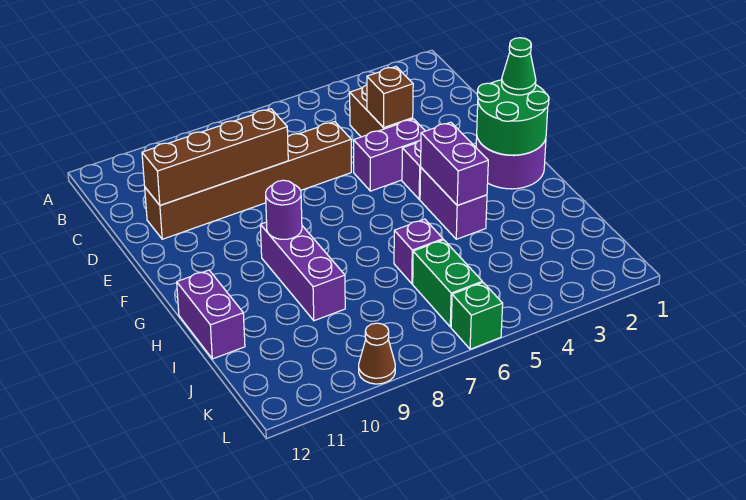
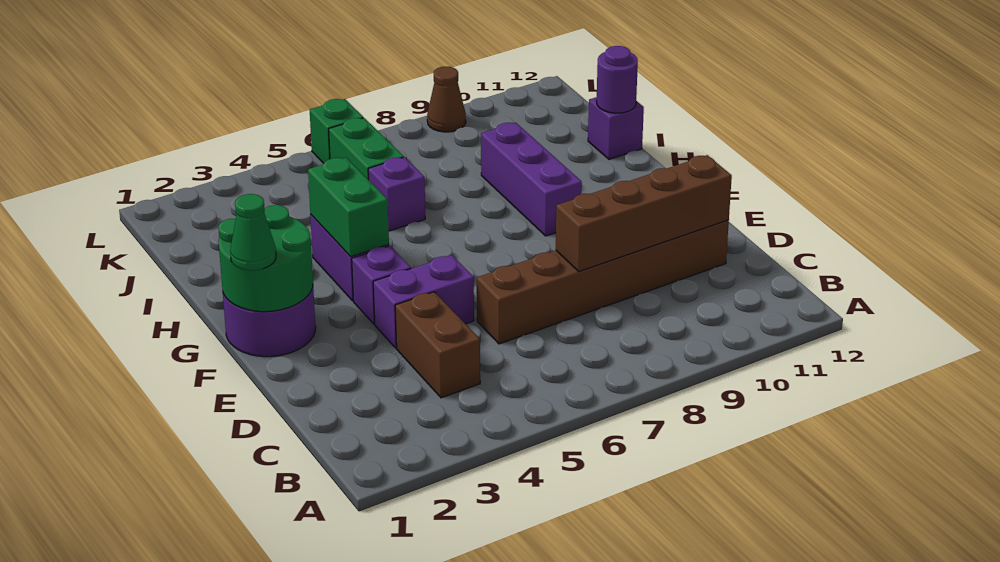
brown brick D4 level 2 -> none
purple brick G4:H4 level 2 -> green brick G4:H4 level 2
purple round brick G9 level 2 -> purple round brick I12 level 2
purple brick H12:I12 level 1 -> purple brick I12 level 1

